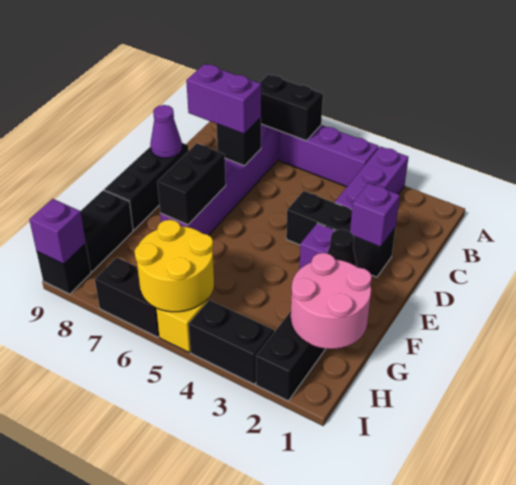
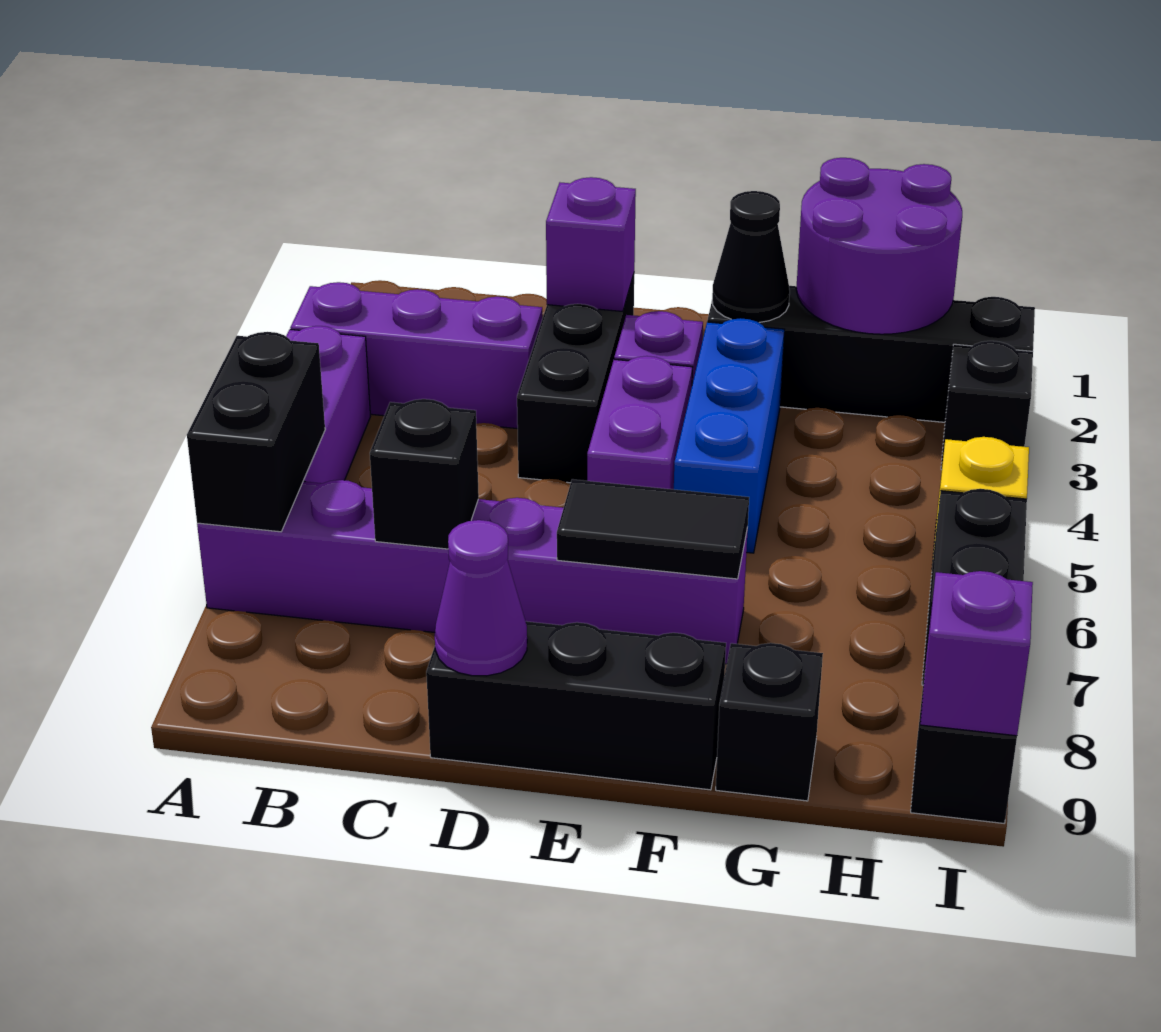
purple brick C7:C8 level 3 -> purple brick E4:E5 level 1
black brick E7:F7 level 2 -> black tile E7:F7 level 2
none -> blue brick F3:F5 level 1
pink round brick G1:H2 level 2 -> purple round brick G1:H2 level 2
black brick G9:H9 level 1 -> black brick G9 level 1
yellow round brick H5:I6 level 2 -> none
black brick I3:I4 level 1 -> black brick I3 level 1

